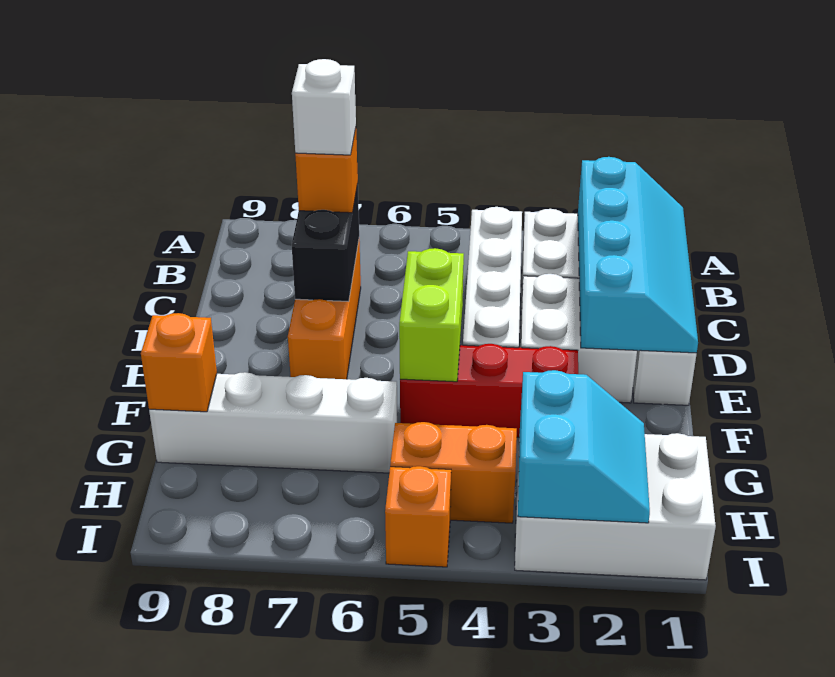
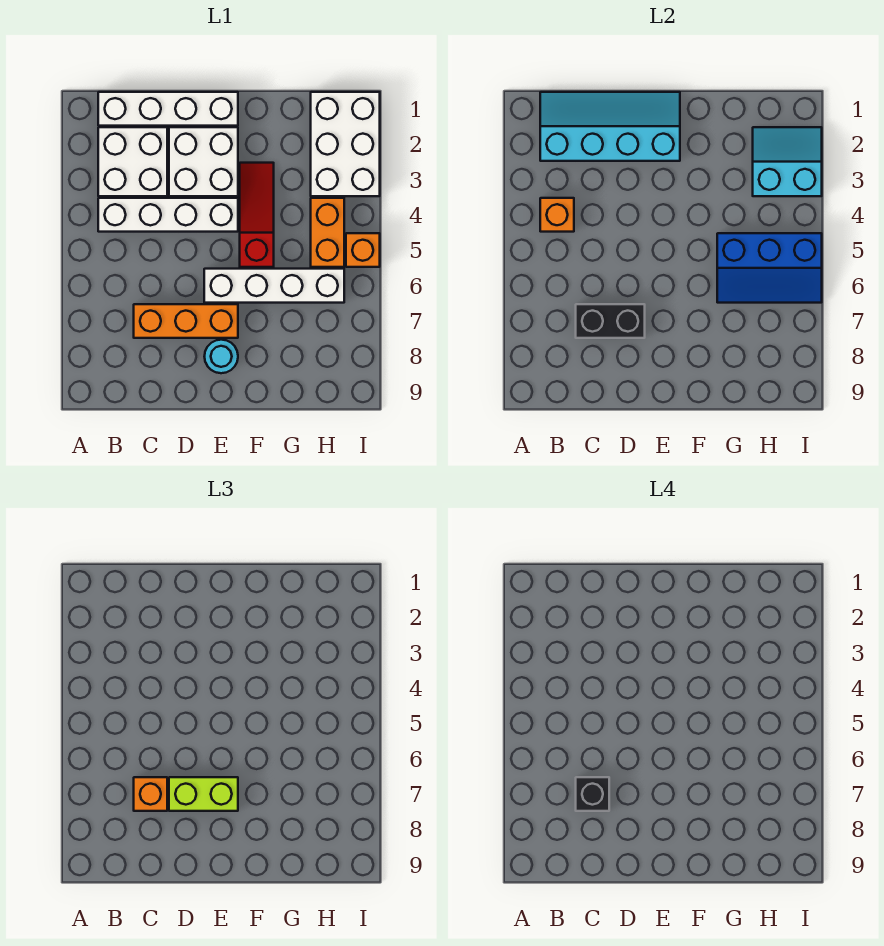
white brick C7 level 4 -> black brick C7 level 4
lime brick E5:F5 level 2 -> lime brick D7:E7 level 3
none -> cyan round brick E8 level 1
red brick F3:F5 level 1 -> red slope F3:F5 level 1 top 5
none -> blue slope G5:I6 level 2 top 5
white brick G6:G9 level 1 -> white brick E6:H6 level 1
orange brick G9 level 2 -> orange brick B4 level 2

